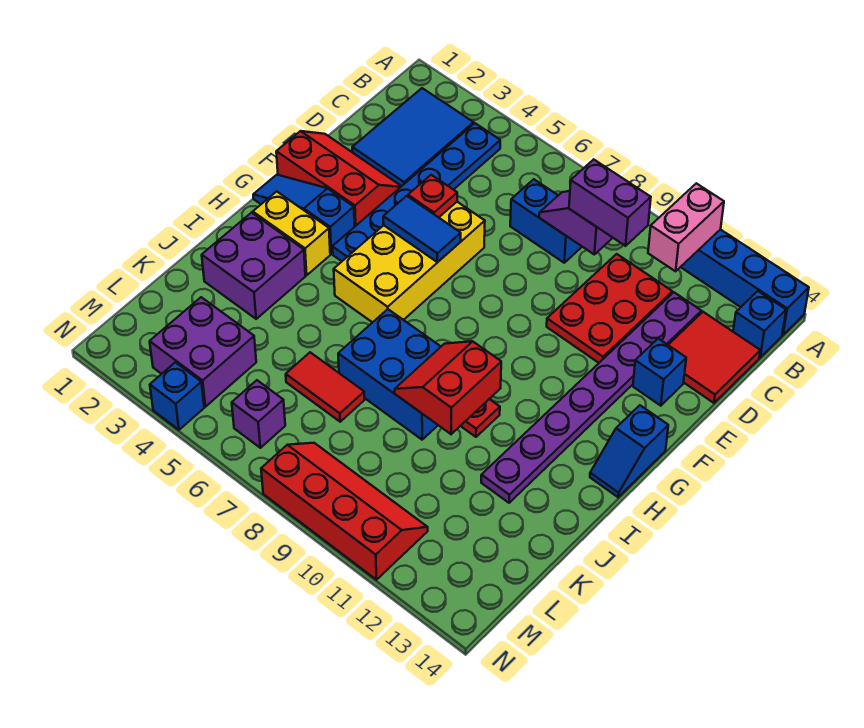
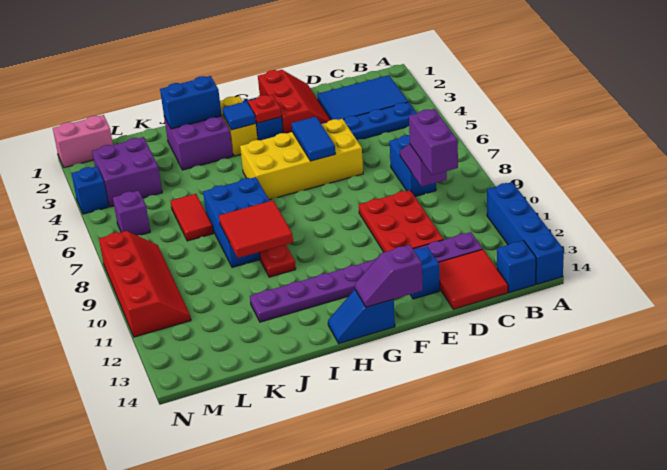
pink brick A11:B11 level 2 -> pink brick M1:N1 level 1
red plate C10:E11 level 1 -> red plate D9:E11 level 1
red plate E5 level 2 -> red plate G3 level 2
none -> purple slope F14:G14 level 2 top F
none -> blue tile H3 level 2
none -> blue brick I2:J2 level 2
red slope I9:J10 level 2 top 10 -> red tile I9:J10 level 2

